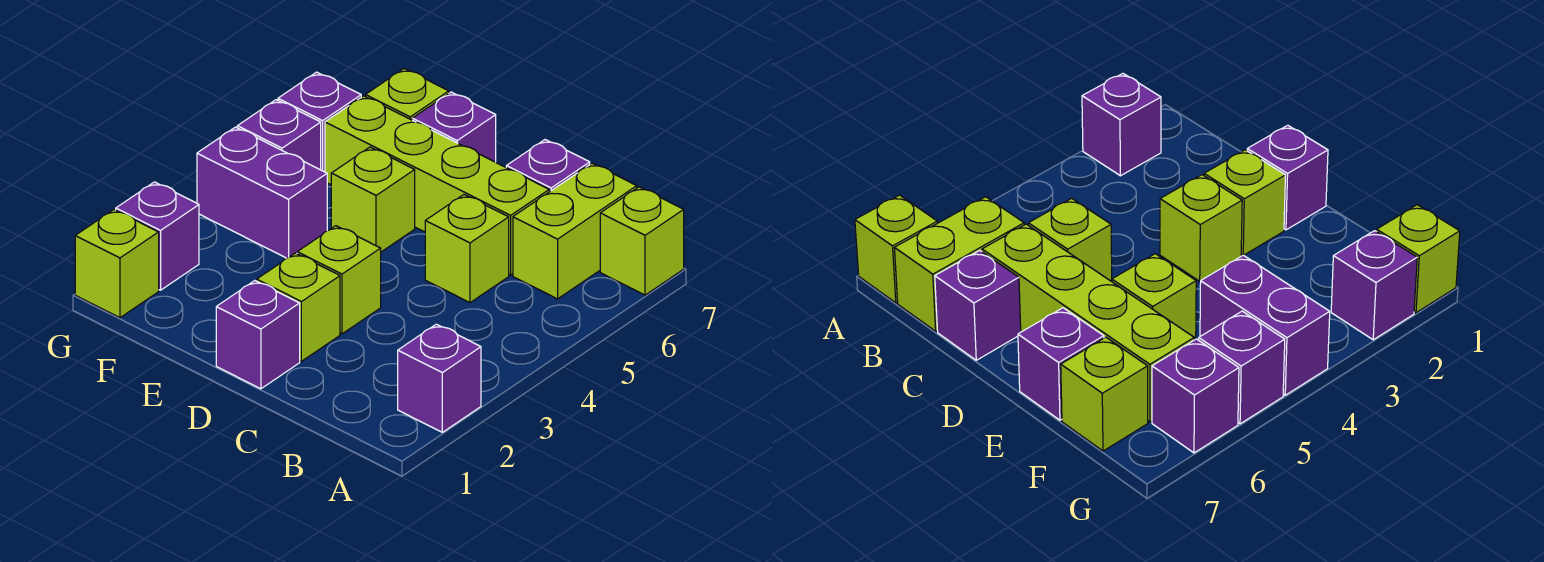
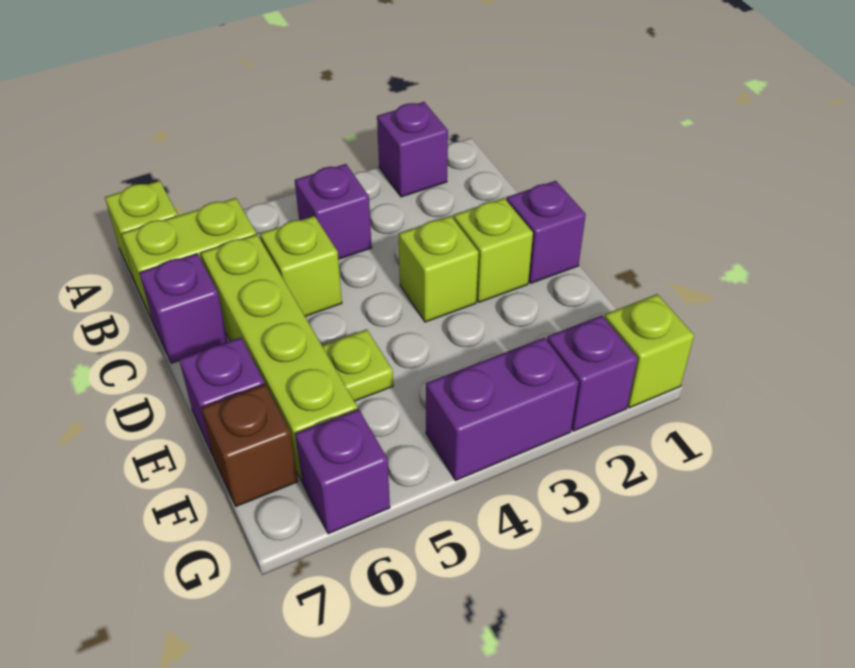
lime brick E5 level 1 -> lime plate E5 level 1
purple brick F4:G4 level 1 -> purple brick G3:G4 level 1
lime brick F7 level 1 -> brown brick F7 level 1
purple brick G5 level 1 -> purple brick B4 level 1

